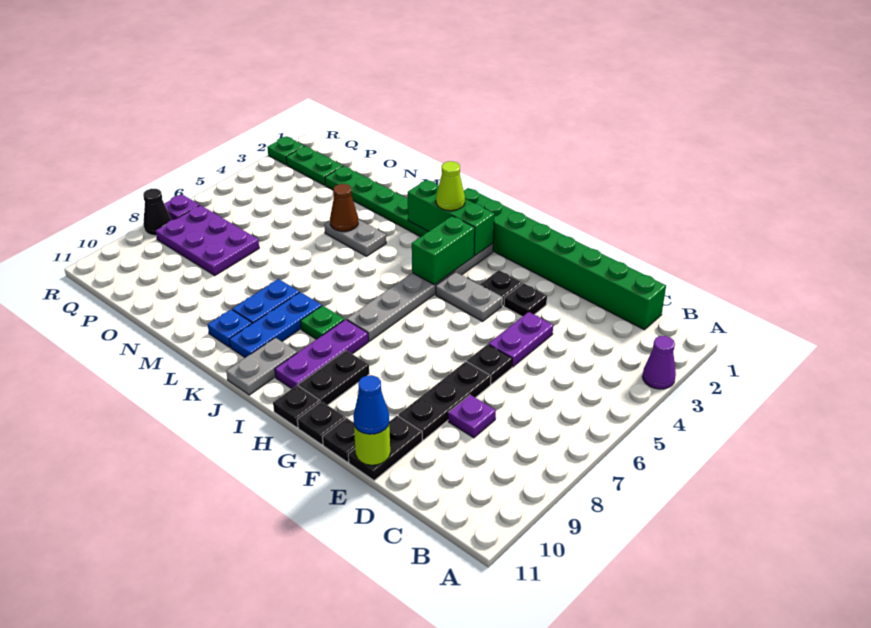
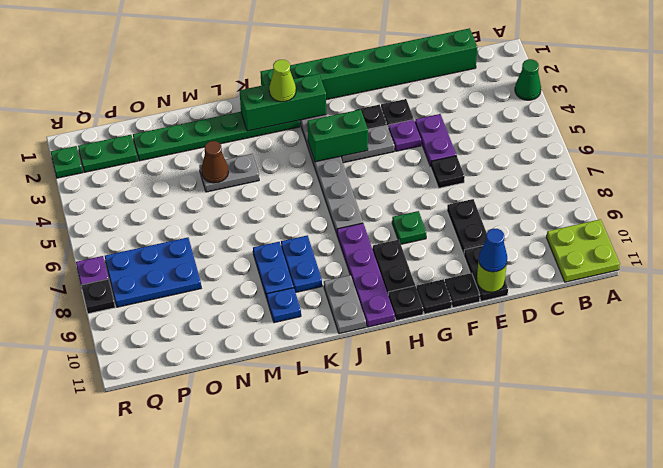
purple cone A3 level 1 -> green cone A3 level 1
none -> lime plate A10:B11 level 1
purple plate D8 level 1 -> purple plate F4 level 1
black plate E7:E9 level 1 -> black plate E8:E9 level 1
green brick I3:I4 level 2 -> green brick H4:I4 level 2
purple plate I8:I10 level 1 -> purple plate I8:I11 level 1
green plate J8 level 1 -> green plate G8 level 1
blue plate K8:K10 level 1 -> blue plate K8:K9 level 1
purple plate O7:Q8 level 1 -> blue plate O7:Q8 level 1
black cone R8 level 1 -> black plate R8 level 1

